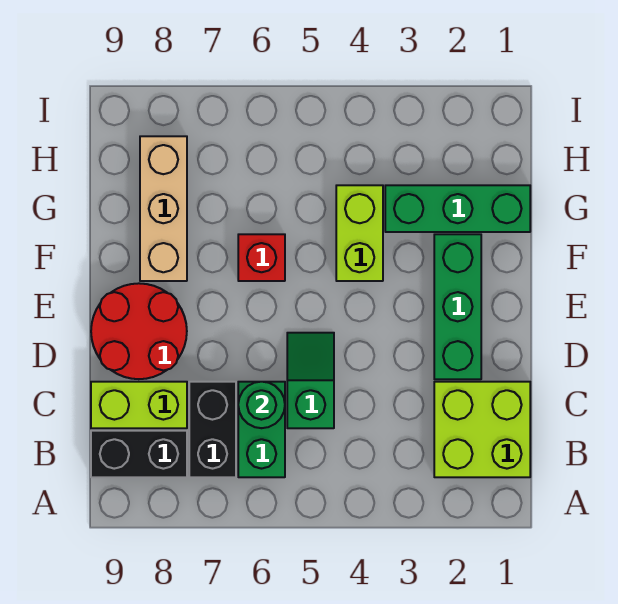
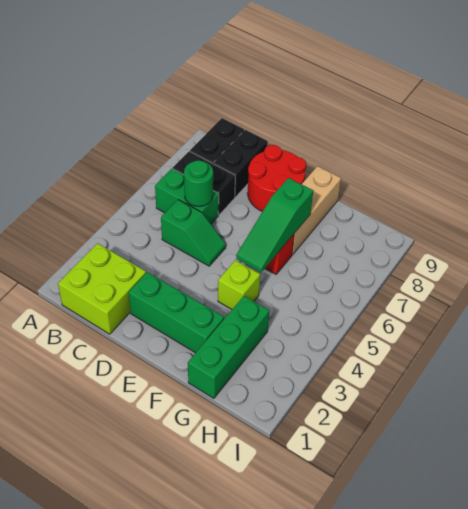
lime brick C8:C9 level 1 -> black brick C8:C9 level 1
lime brick F4:G4 level 1 -> lime brick F4 level 1
none -> green slope F5:F7 level 2 top 7
tan brick F8:H8 level 1 -> tan brick F7:F9 level 1

